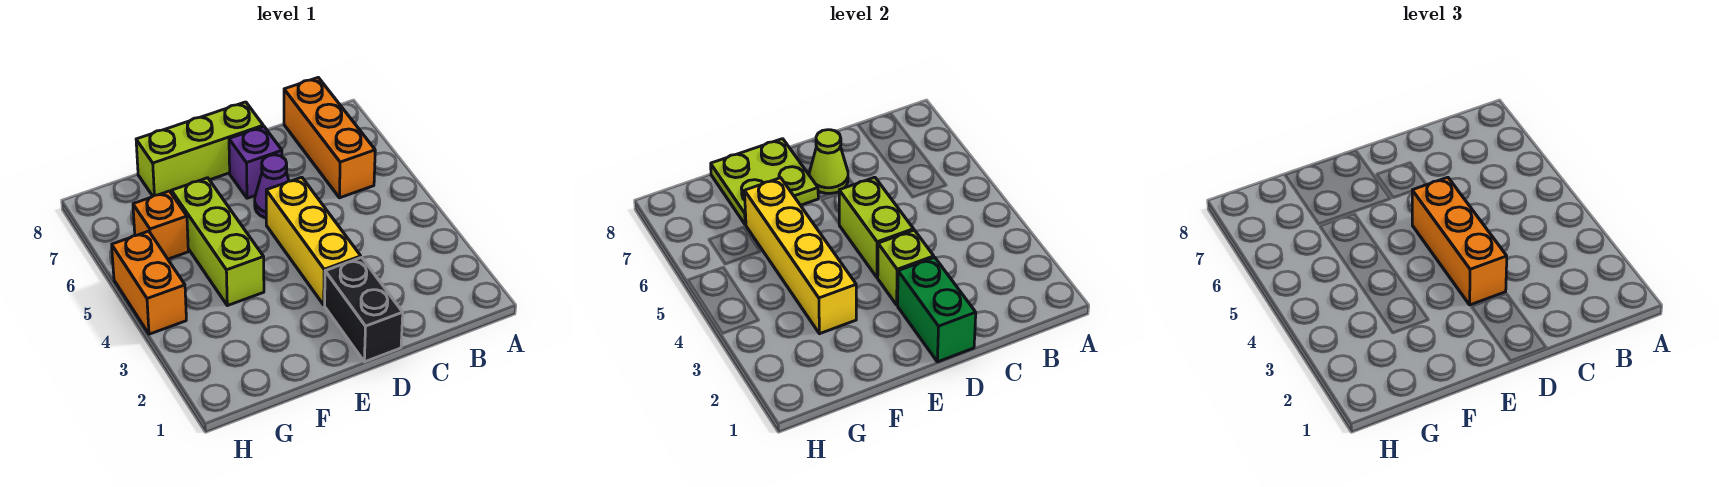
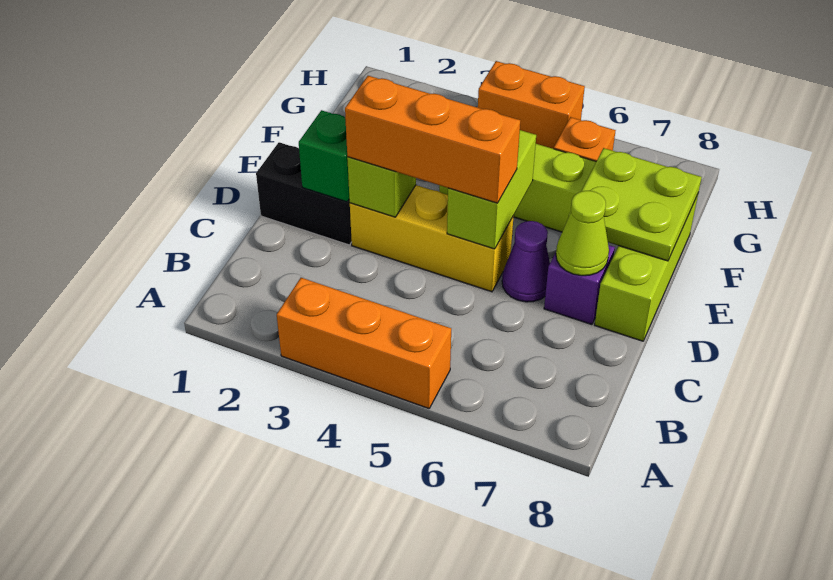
orange brick B6:B8 level 1 -> orange brick A3:A5 level 1
green brick D1:D2 level 2 -> green brick D2 level 2
lime brick D4:D5 level 2 -> lime brick D5:E5 level 2
yellow brick F3:F6 level 2 -> none

